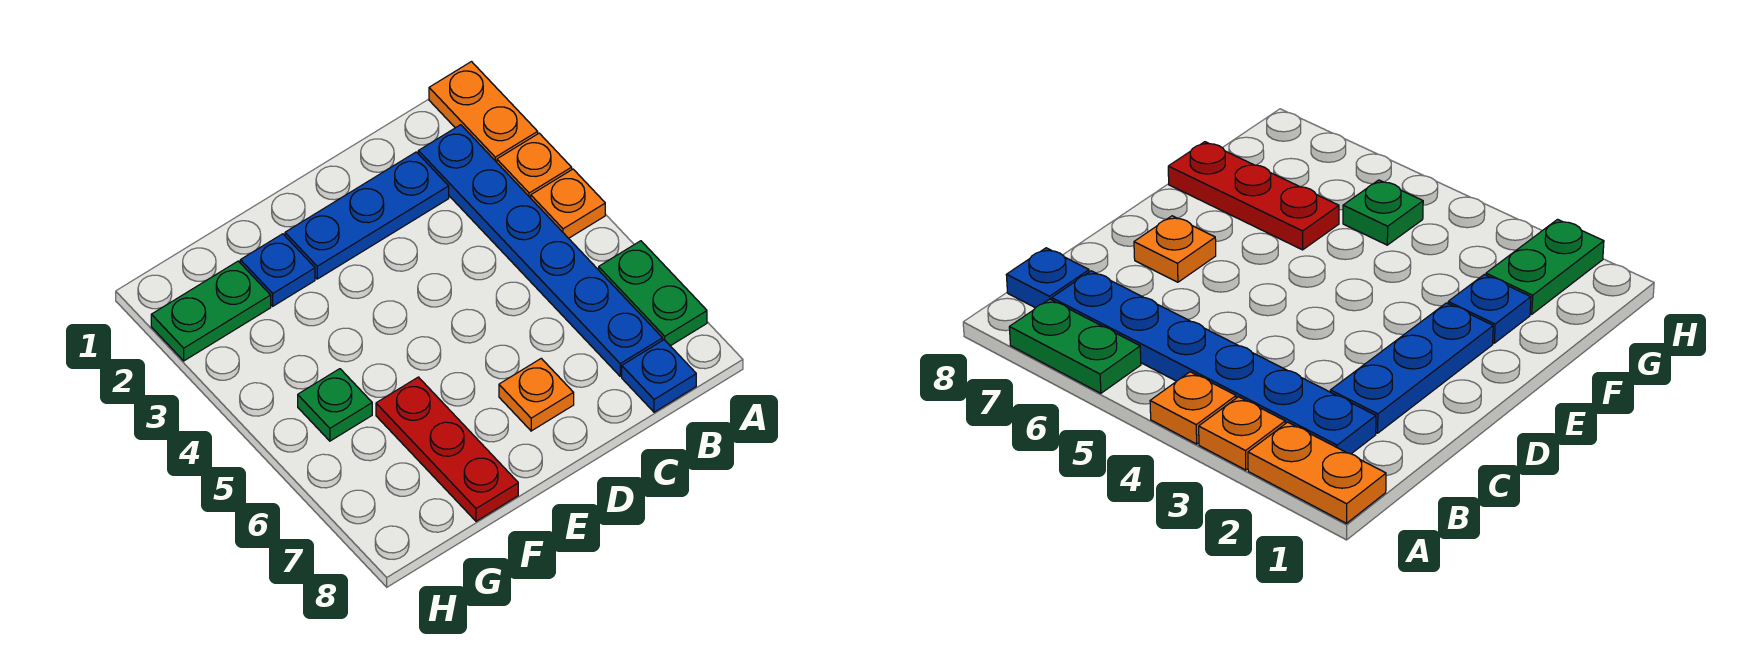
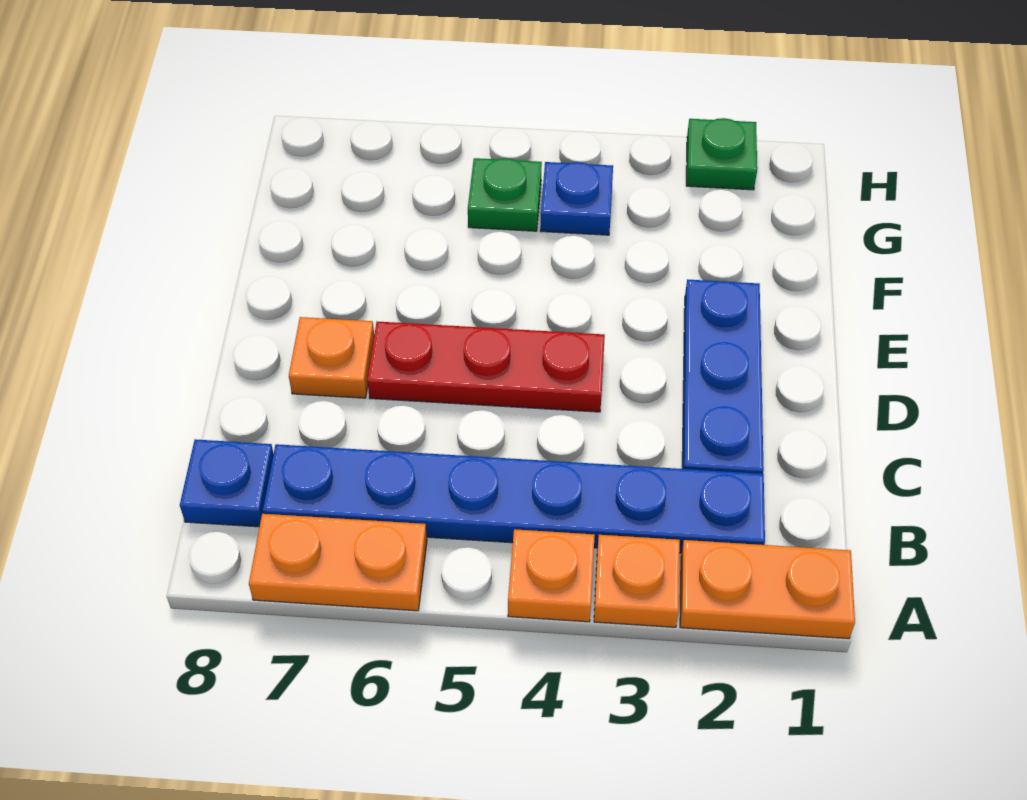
green plate A6:A7 level 1 -> orange plate A6:A7 level 1
blue plate F2 level 1 -> blue plate G4 level 1
red plate F6:F8 level 1 -> red plate D4:D6 level 1
green plate G2:H2 level 1 -> green plate H2 level 1

